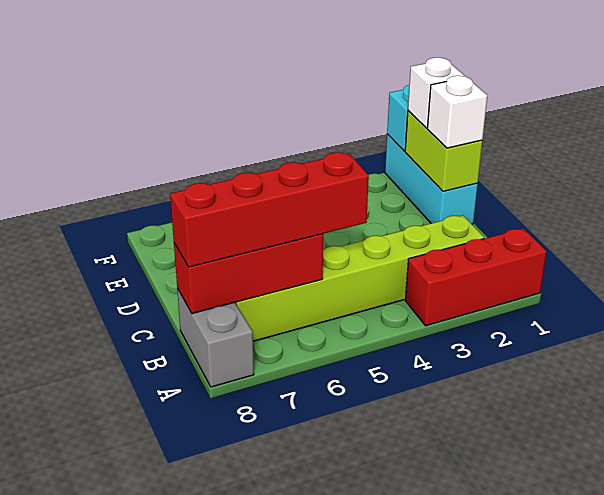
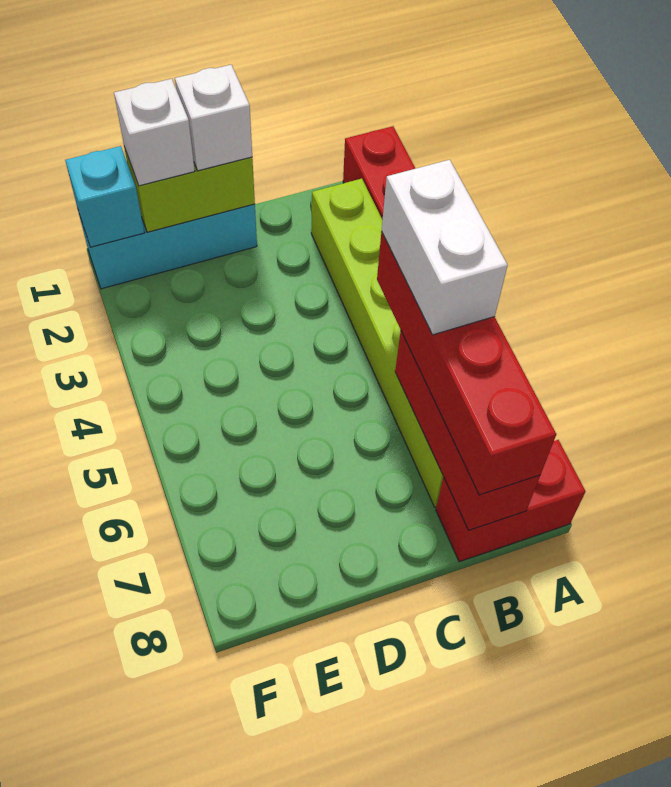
grey brick A8:B8 level 1 -> red brick A8:B8 level 1
none -> white brick B5:B6 level 4

